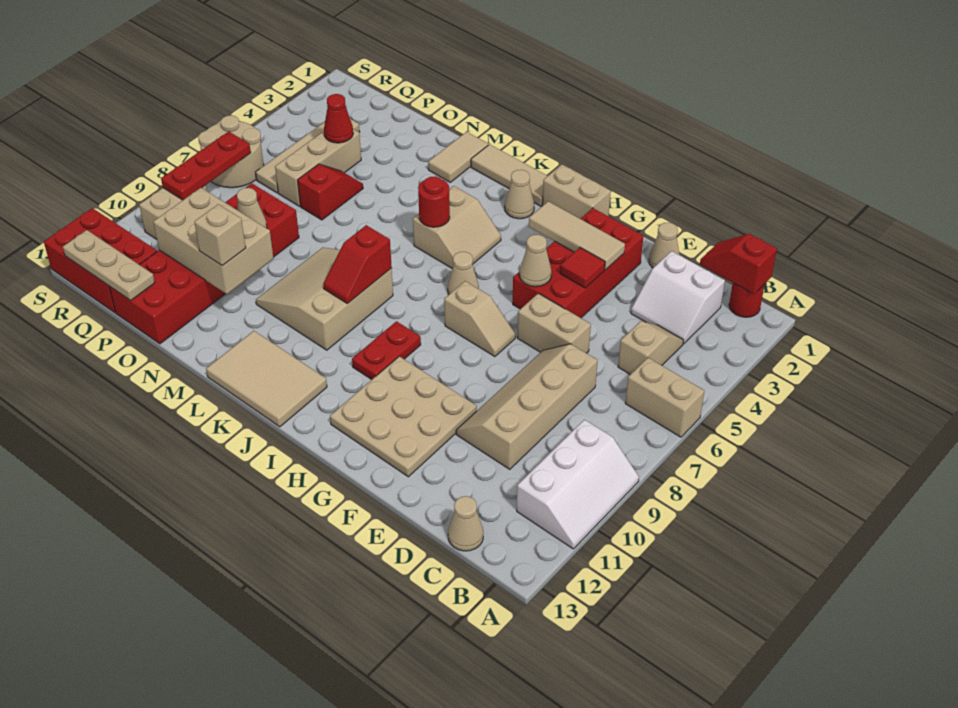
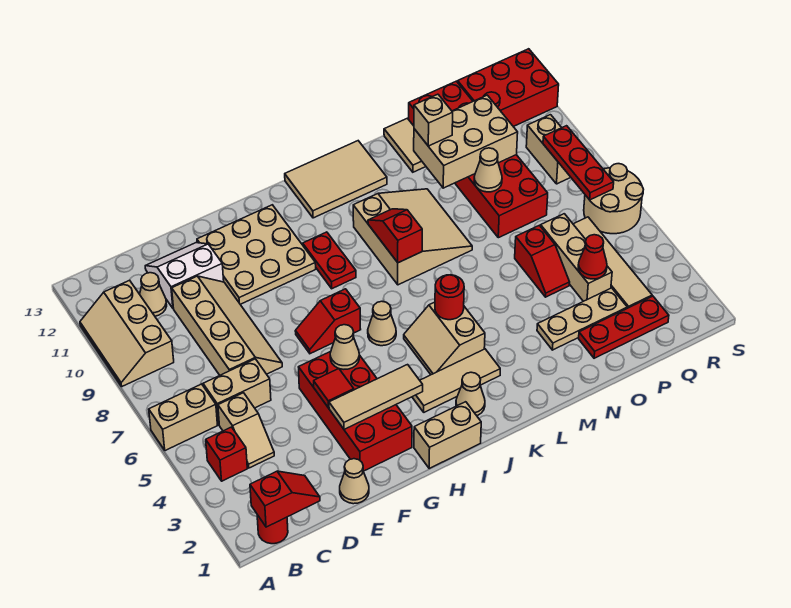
white slope A9:B11 level 1 top B -> tan slope A9:B11 level 1 top B
none -> red brick B4 level 1
white slope C2:D3 level 1 top 2 -> white slope D11:E12 level 1 top 11
tan cone C13 level 1 -> tan cone C11 level 1
tan brick E6:F6 level 1 -> tan brick C6:D6 level 1
tan slope G7:H7 level 1 top H -> red slope G7:H7 level 1 top H
tan tile J1:L1 level 1 -> tan tile I3:K3 level 1
tan tile M1:M2 level 1 -> tan tile N12:N13 level 1
none -> red plate O2:Q2 level 1
tan plate P13:R13 level 2 -> tan plate N3:P3 level 1

